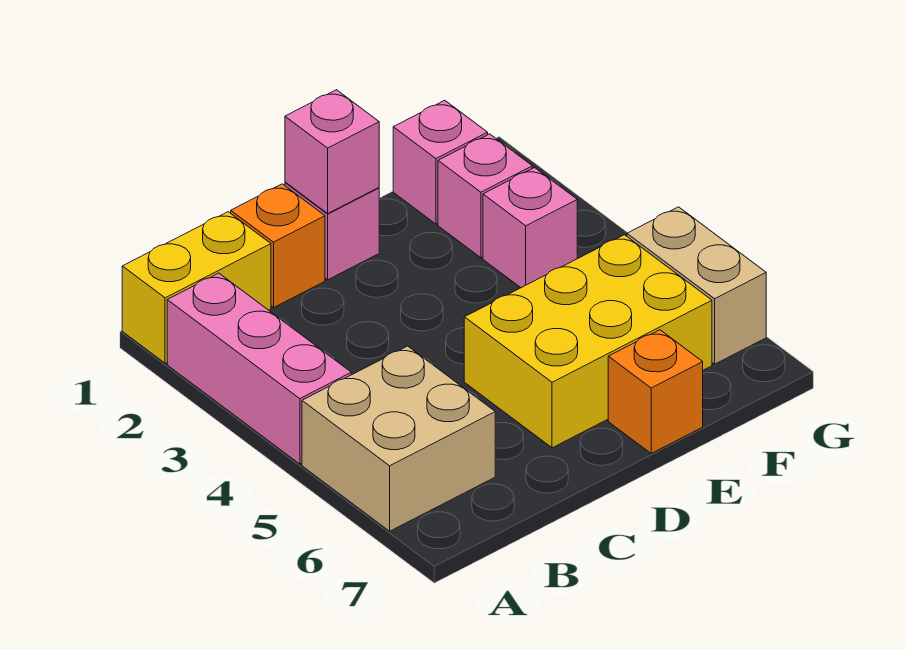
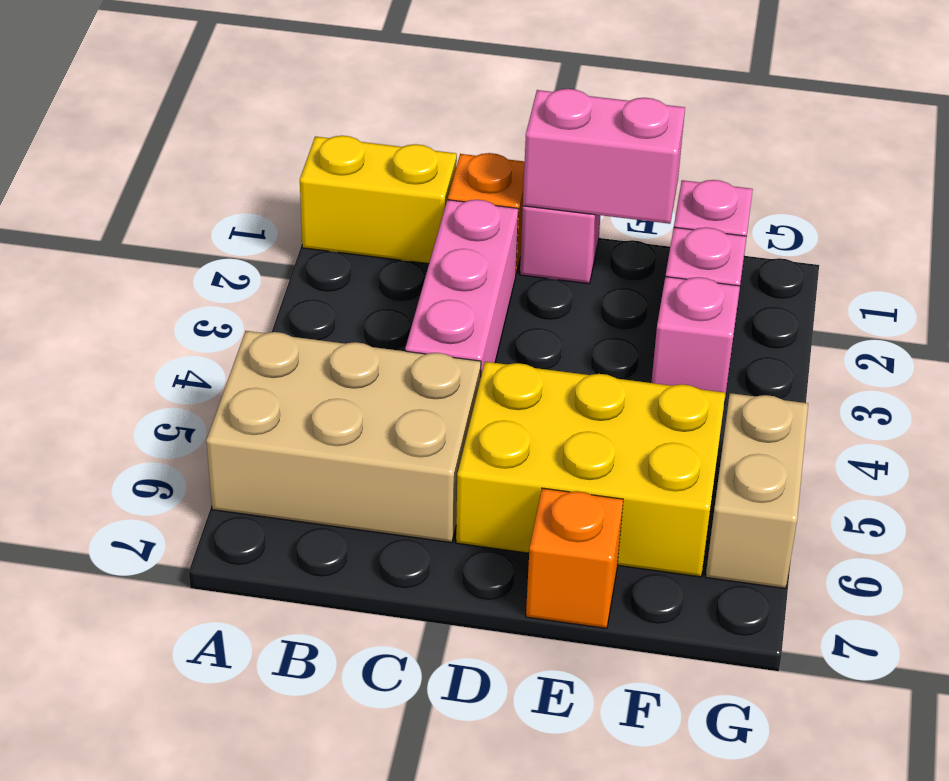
pink brick A2:A4 level 1 -> pink brick C2:C4 level 1
tan brick A5:B6 level 1 -> tan brick A5:C6 level 1
pink brick D1 level 2 -> pink brick D1:E1 level 2

